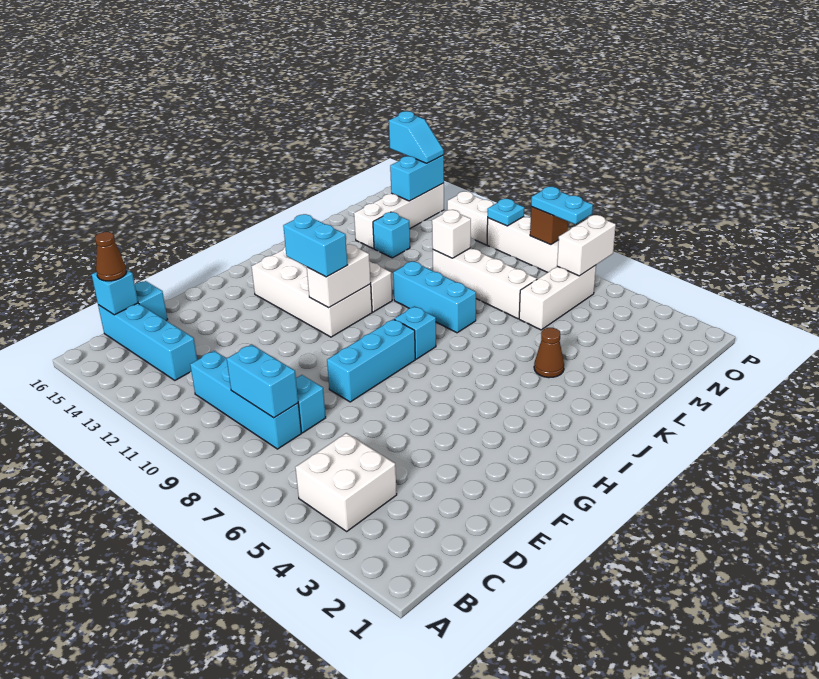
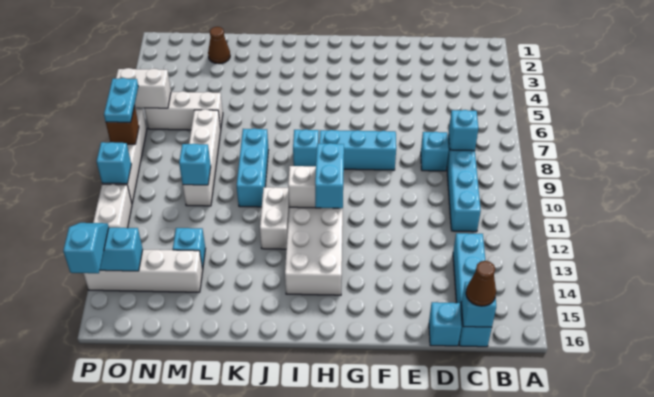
white brick B4:C5 level 1 -> none
cyan brick C8:C9 level 2 -> cyan brick C8 level 2
brown cone K4 level 1 -> brown cone M2 level 1
white brick M10 level 2 -> cyan brick M10 level 2
cyan plate P10 level 2 -> cyan brick P10 level 2

